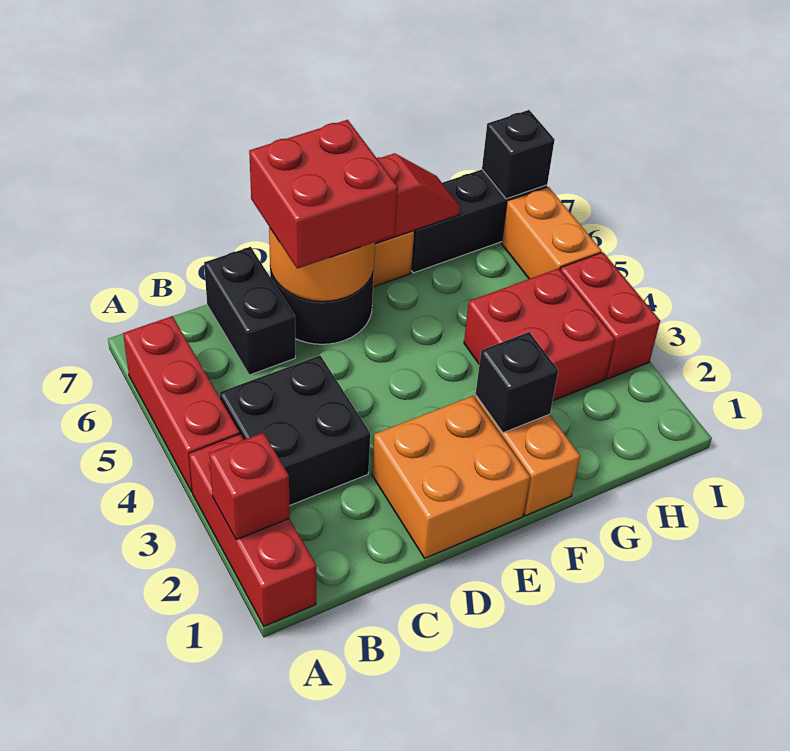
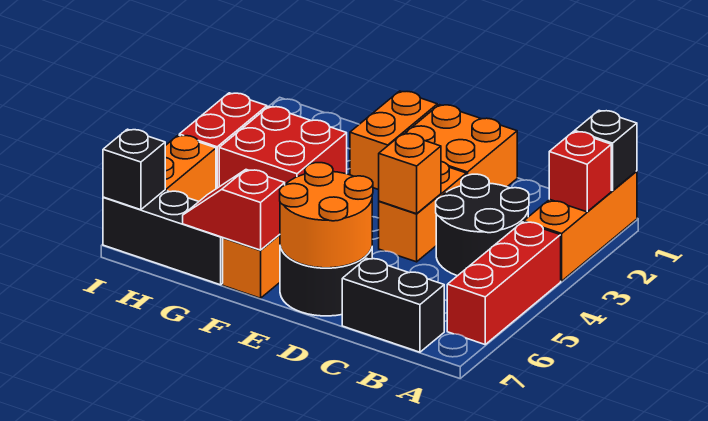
red brick A1:A3 level 1 -> orange brick A1:A3 level 1
black brick B3:C4 level 1 -> black round brick B3:C4 level 1
black brick C6:C7 level 1 -> black brick B7:C7 level 1
none -> orange brick D3:D4 level 1
none -> orange brick D4 level 2
red brick D6:E7 level 3 -> none
black brick F2 level 2 -> black brick A1 level 2

